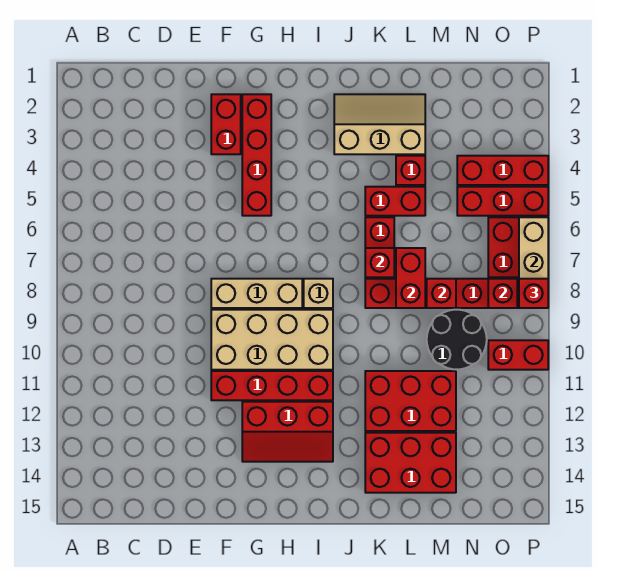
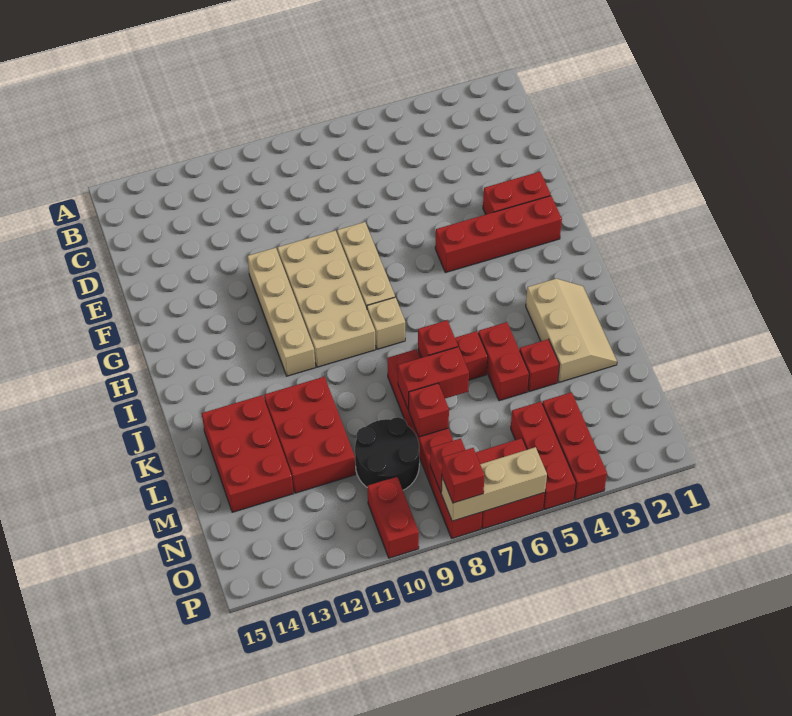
red brick F11:I11 level 1 -> tan brick F11:I11 level 1
red slope G12:I13 level 1 top 12 -> none

